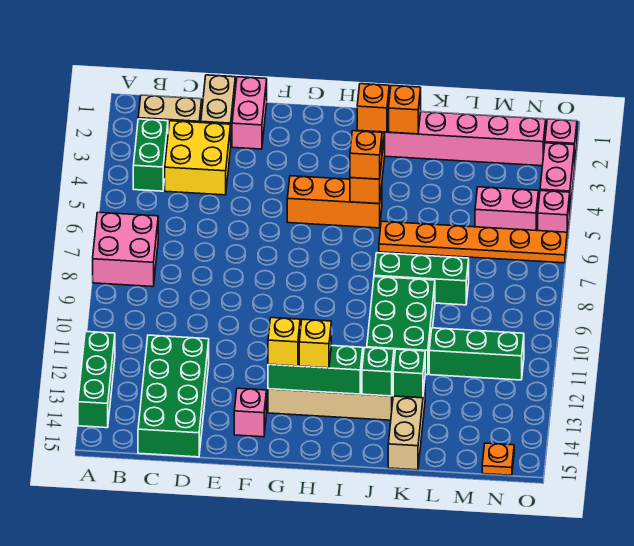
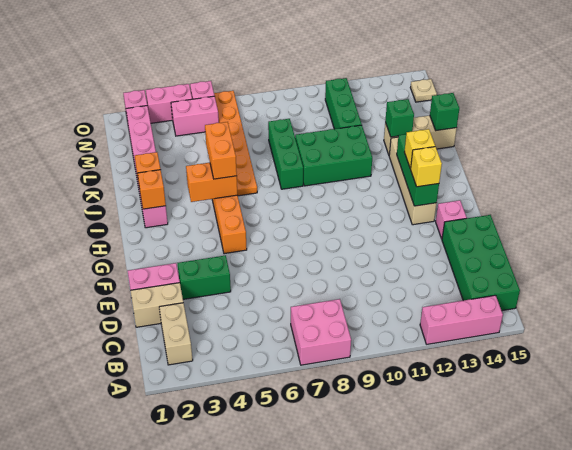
green brick A12:A14 level 1 -> pink brick A12:A14 level 1
green brick B3:B4 level 1 -> green brick E3:E4 level 1
yellow brick C3:D4 level 1 -> none
green brick C12:D15 level 1 -> green brick B14:E15 level 1
orange brick I5 level 3 -> orange brick I5:J5 level 3
green brick J13 level 2 -> green brick K15 level 2
pink brick M5:N5 level 1 -> pink brick N4:N5 level 1
orange plate N15 level 1 -> tan plate N15 level 1

